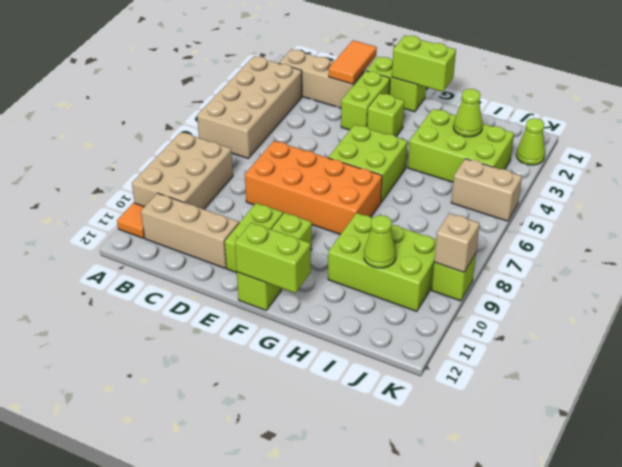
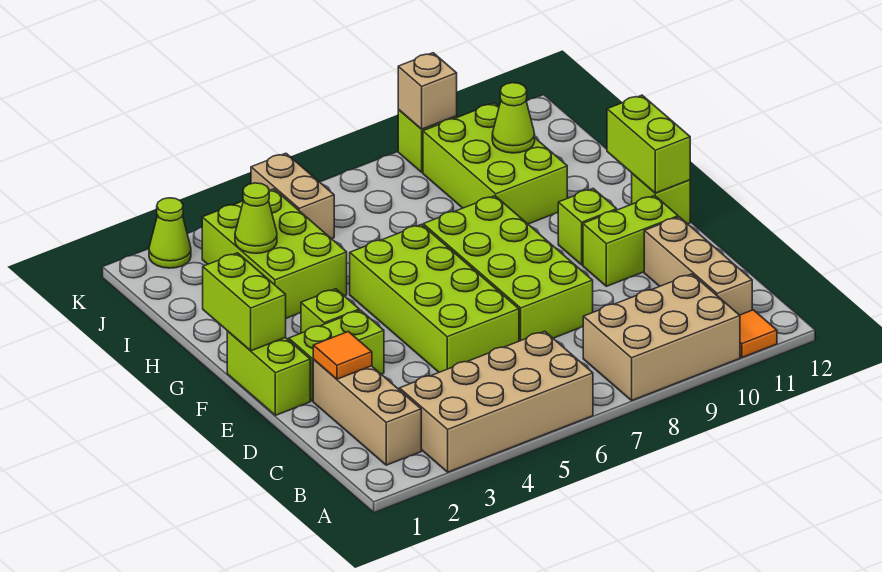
orange tile D1:D2 level 2 -> orange tile D2 level 2
orange brick D7:G8 level 1 -> lime brick D7:G8 level 1
lime brick F5:G6 level 1 -> lime brick D5:G6 level 1

